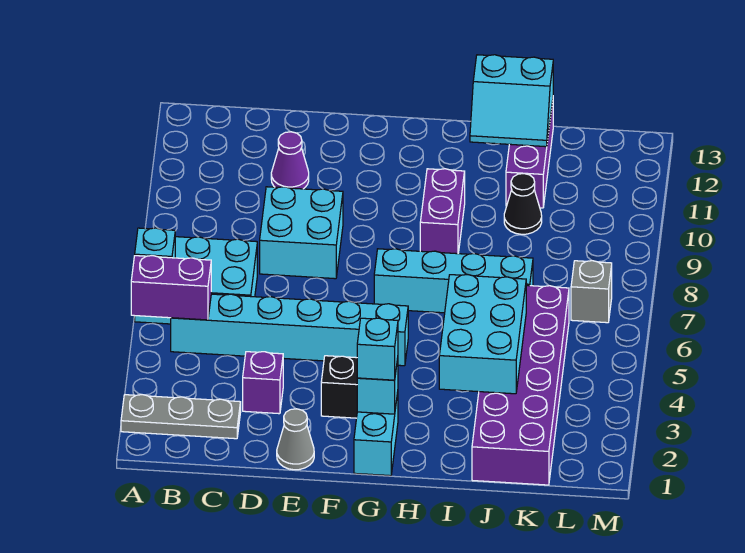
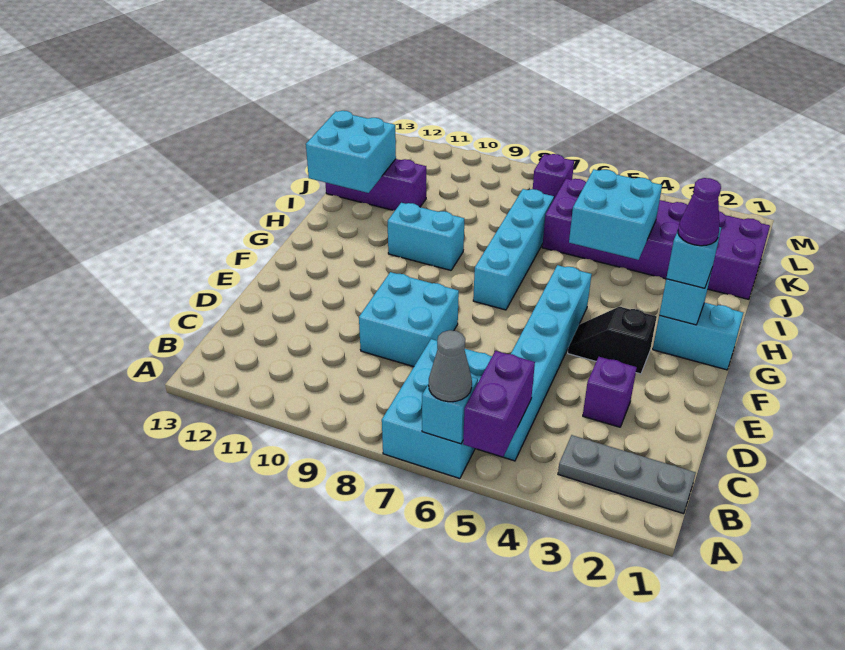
grey plate A2:C2 level 1 -> grey plate B1:B3 level 1
purple cone D11 level 1 -> purple cone G2 level 4
grey cone E1 level 1 -> grey cone A6 level 3
purple brick H9:H10 level 1 -> cyan brick H9:H10 level 1
cyan brick I3:J5 level 2 -> cyan brick I4:J5 level 2
cyan slope I12:J13 level 2 top 13 -> cyan brick I12:J13 level 2
black cone J10 level 1 -> none
grey brick L7 level 1 -> purple brick L7 level 1

